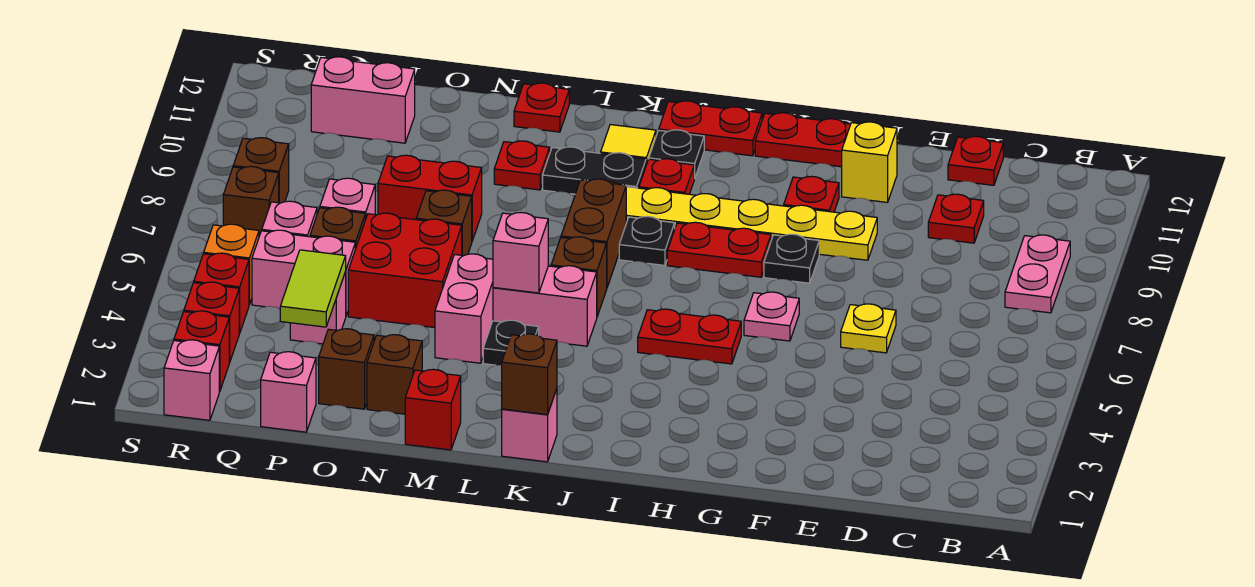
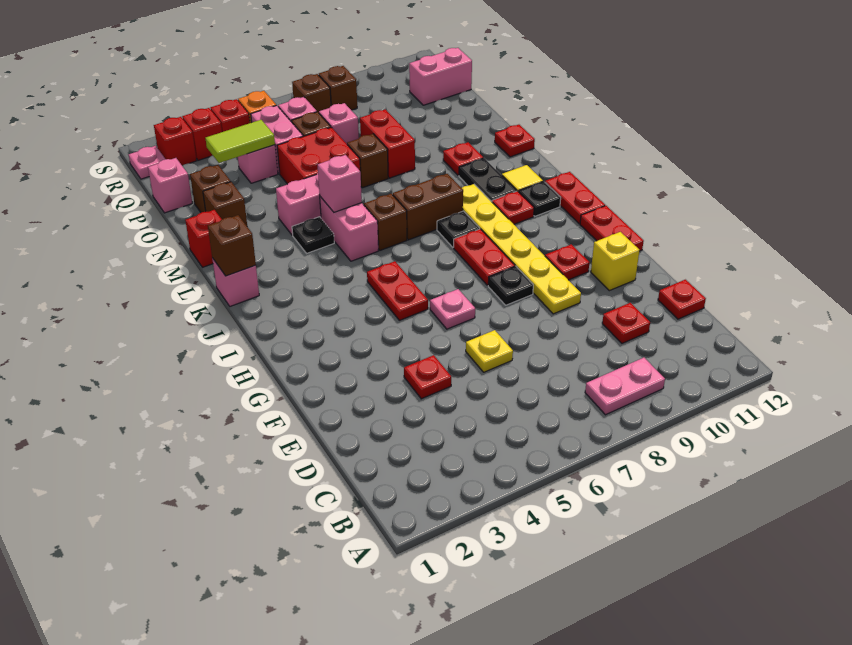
none -> red plate E4 level 1
pink brick P11:Q11 level 1 -> pink brick Q11:Q12 level 1
pink brick R1 level 1 -> pink plate R1 level 1

